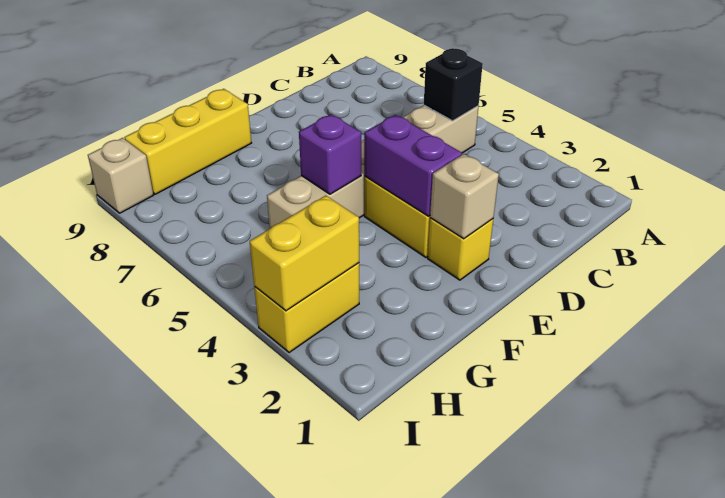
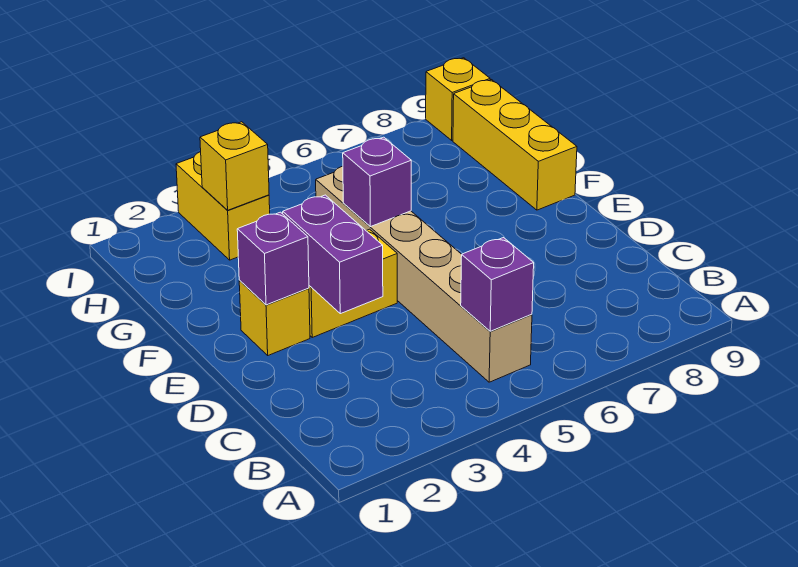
black brick B5 level 2 -> purple brick B5 level 2
tan brick E2 level 2 -> purple brick E2 level 2
purple brick E3:E4 level 2 -> purple brick D3:E3 level 2
yellow brick H3:I3 level 2 -> yellow brick H3 level 2
tan brick I9 level 1 -> yellow brick I9 level 1

